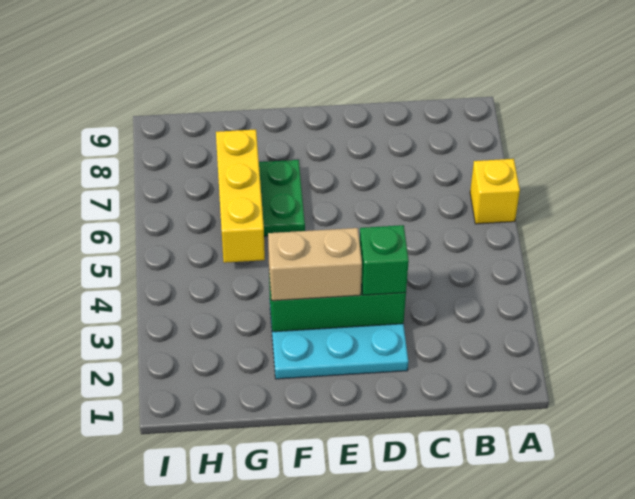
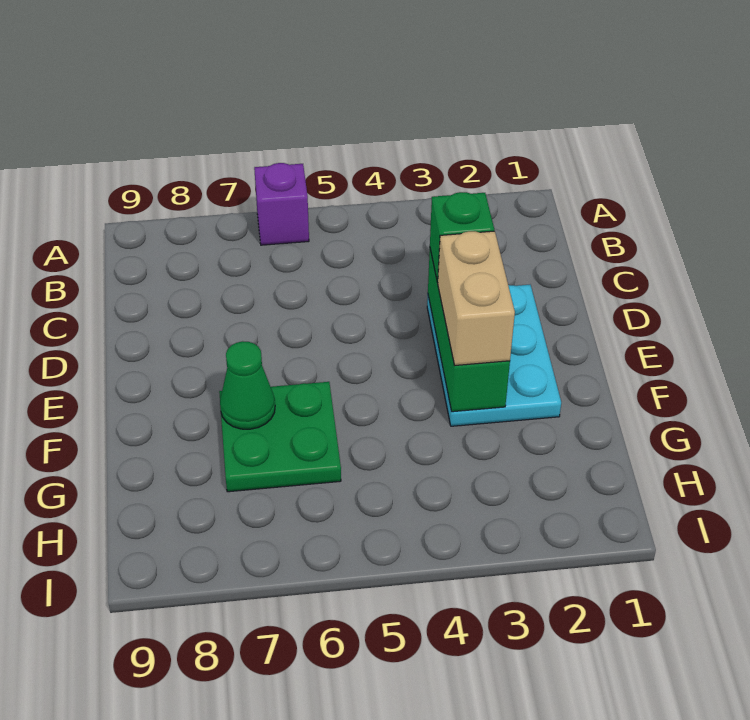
yellow brick A6 level 1 -> purple brick A6 level 1
none -> green cone F7 level 2
yellow brick G5:G7 level 2 -> none

